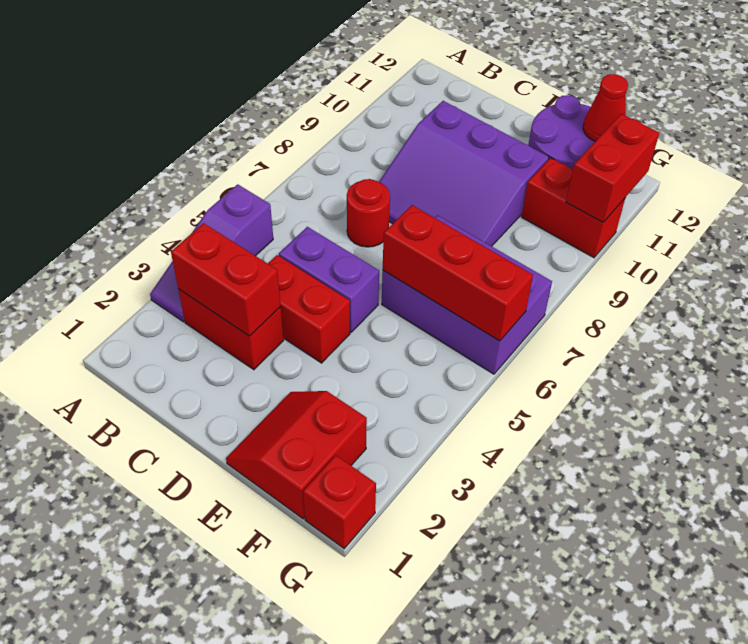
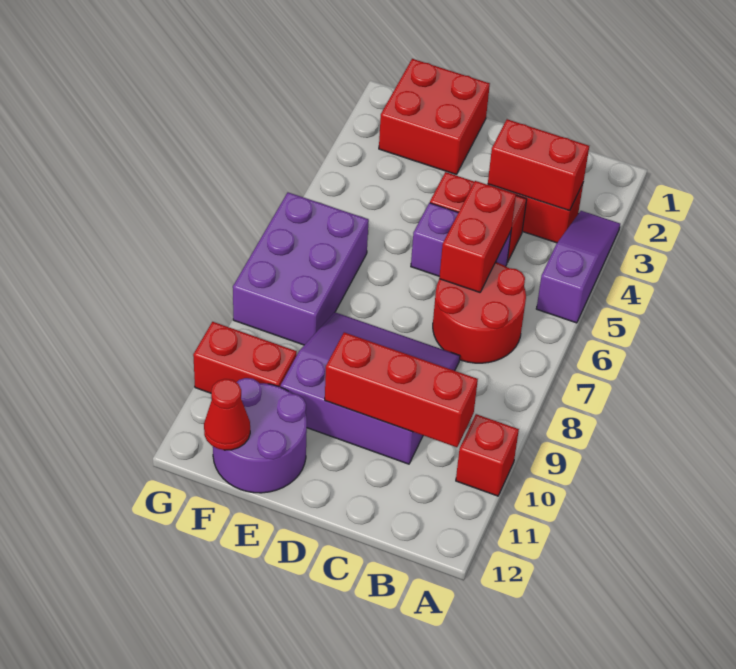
red round brick C7 level 1 -> red round brick B6:C7 level 1
red slope E1:F2 level 1 top F -> red brick E1:F2 level 1
purple brick E6:G7 level 1 -> purple brick F6:G8 level 1
red brick E6:G6 level 2 -> red brick B10:D10 level 2
red brick G1 level 1 -> red brick A10 level 1
red brick G10:G11 level 2 -> red brick C5:C6 level 2

